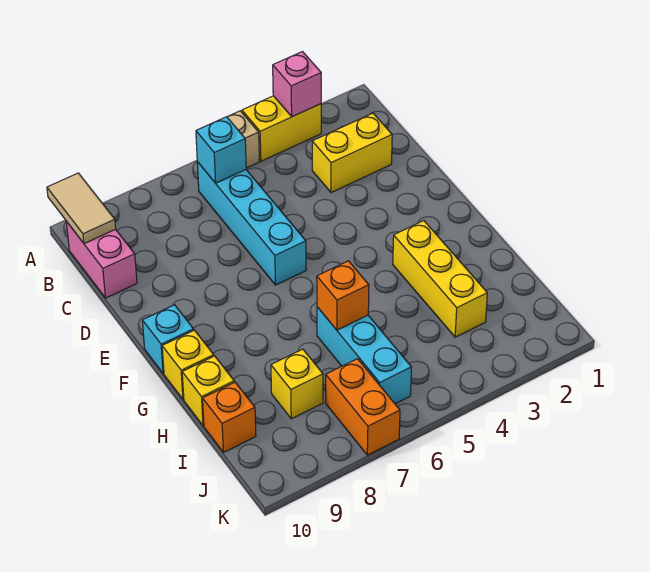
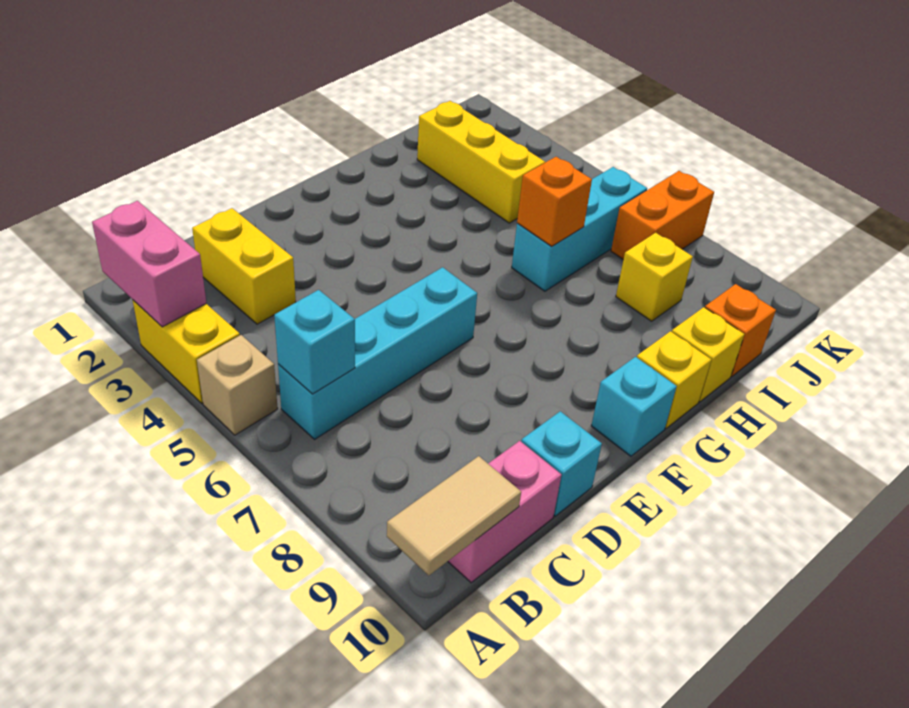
pink brick A3 level 2 -> pink brick A2:A3 level 2
none -> cyan brick D10 level 1
yellow brick G3:I3 level 1 -> yellow brick I2:I4 level 1

